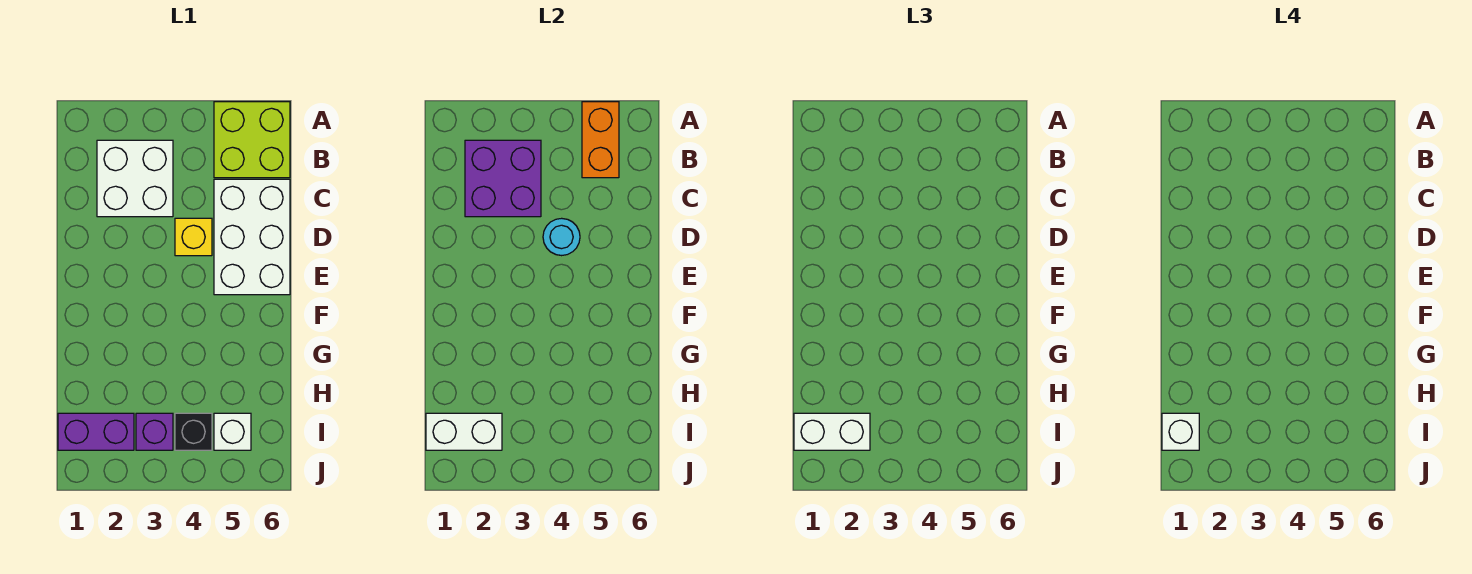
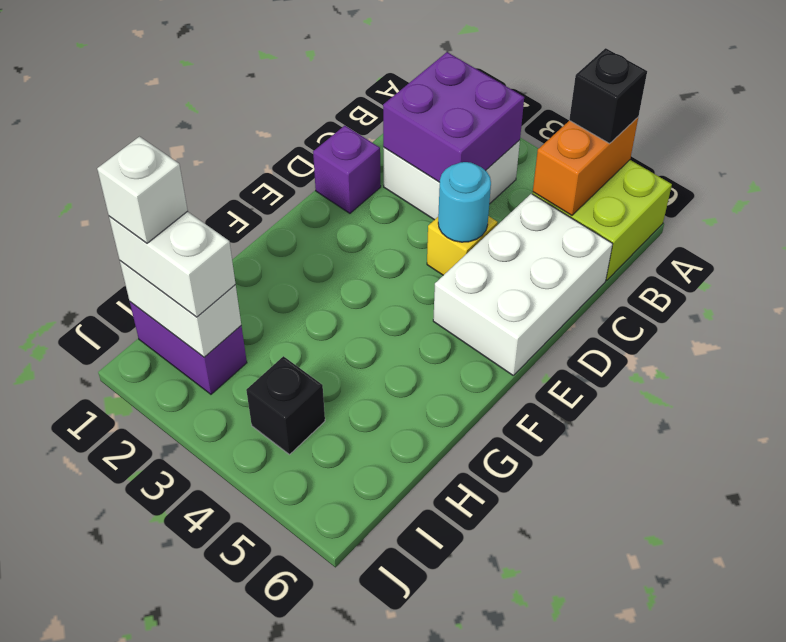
none -> black brick A5 level 3
purple brick I3 level 1 -> purple brick D1 level 1
white brick I5 level 1 -> none

